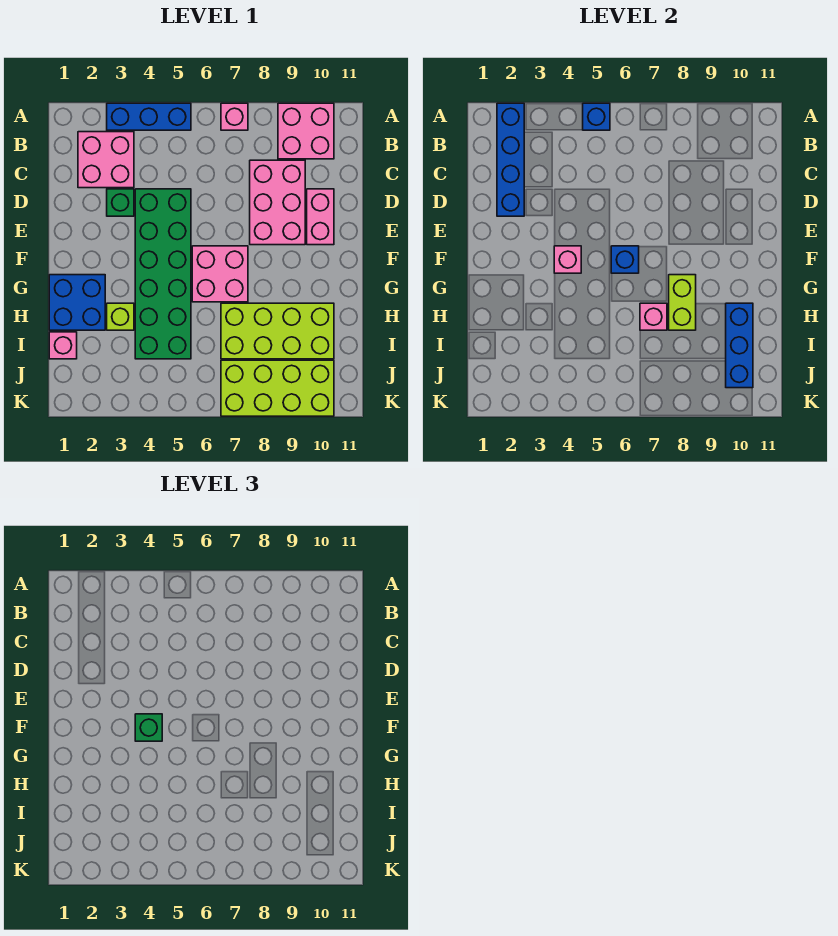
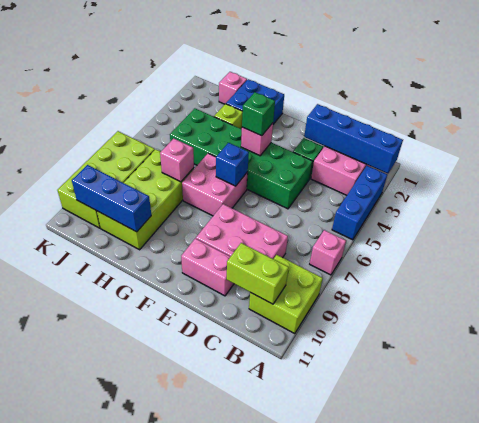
blue brick A5 level 2 -> none
pink brick A9:B10 level 1 -> lime brick A9:B10 level 1
lime brick G8:H8 level 2 -> lime brick B10:C10 level 2

